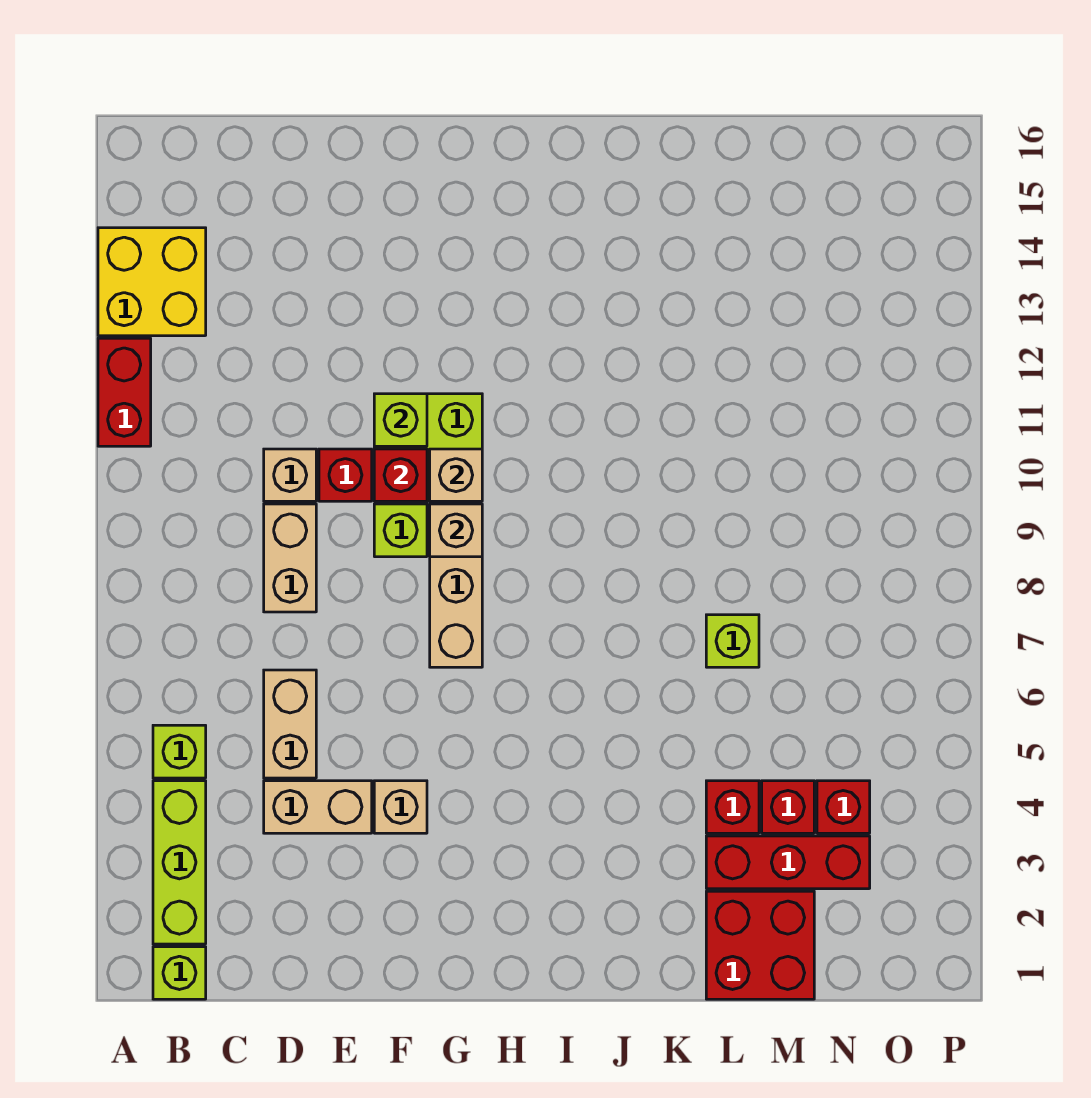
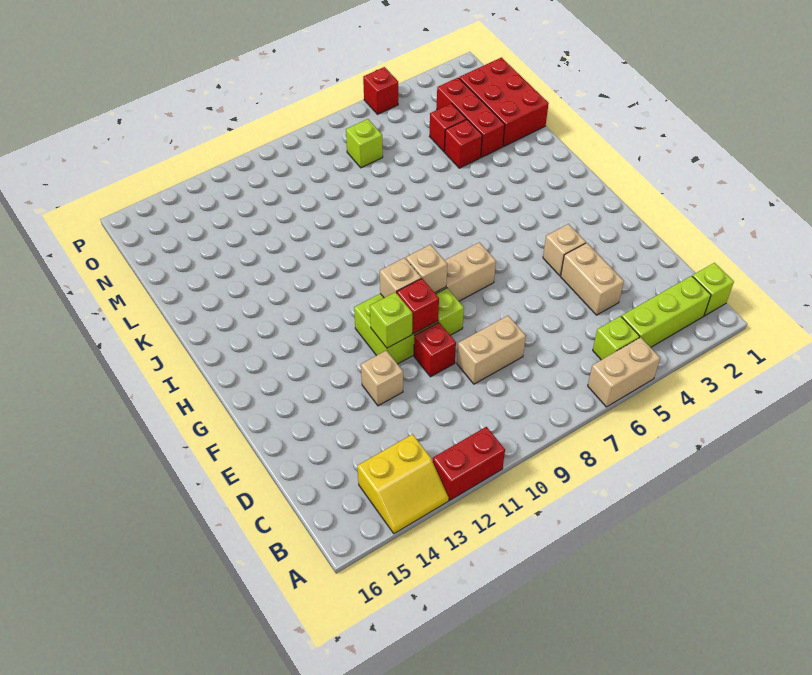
yellow brick A13:B14 level 1 -> yellow slope A13:B14 level 1 top B
tan brick D5:D6 level 1 -> tan brick A5:A6 level 1
tan brick D10 level 1 -> tan brick E12 level 1
red brick L1:M2 level 1 -> red brick L1:N2 level 1
lime brick L7 level 1 -> lime brick N7 level 1
red brick N4 level 1 -> red brick P5 level 1

